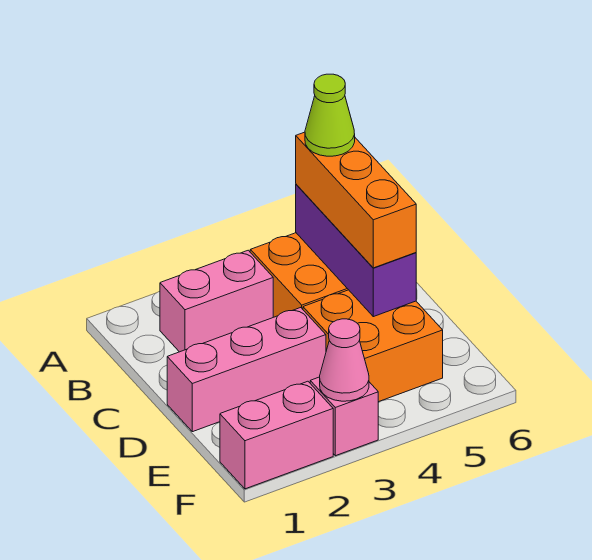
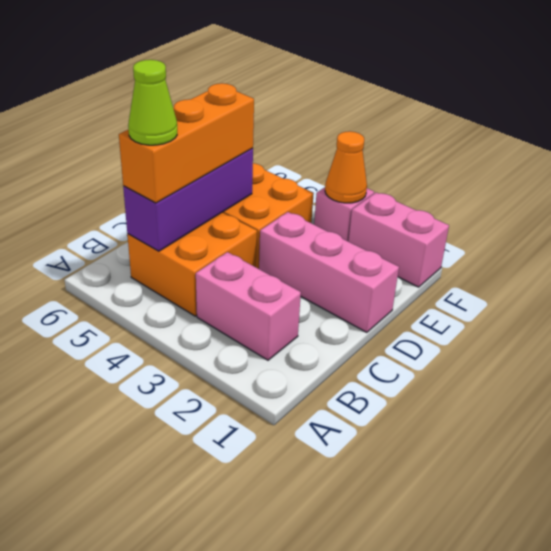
pink cone F3 level 2 -> orange cone F3 level 2

